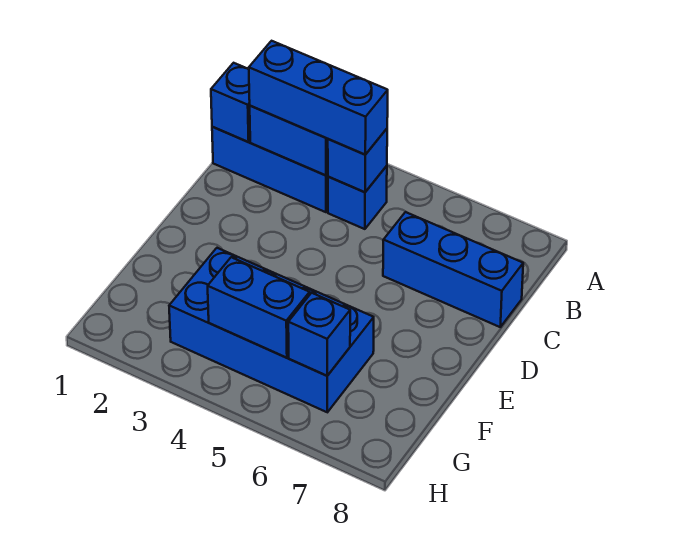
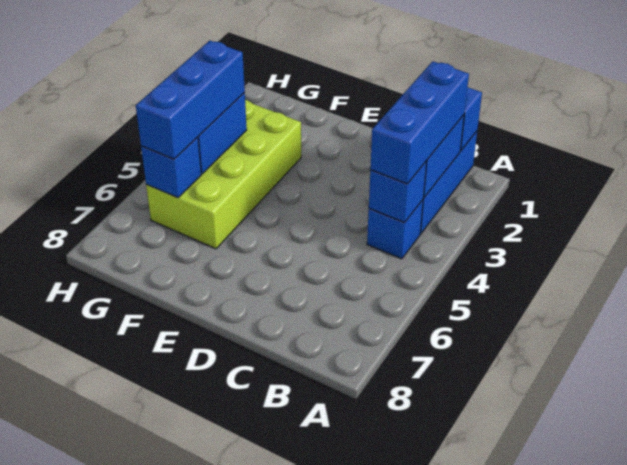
blue brick C6:C8 level 1 -> blue brick G4:G6 level 3
blue brick F3:G6 level 1 -> lime brick F3:G6 level 1

